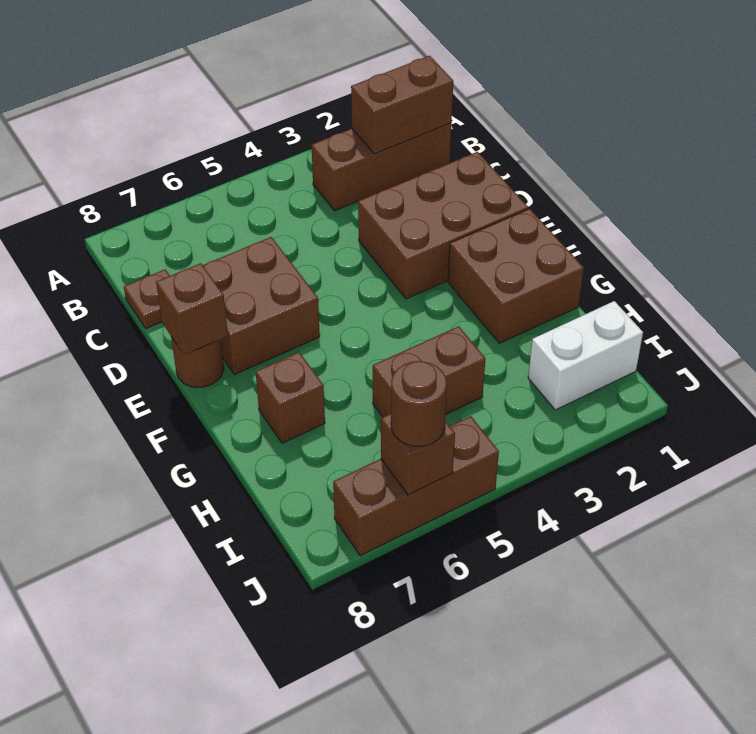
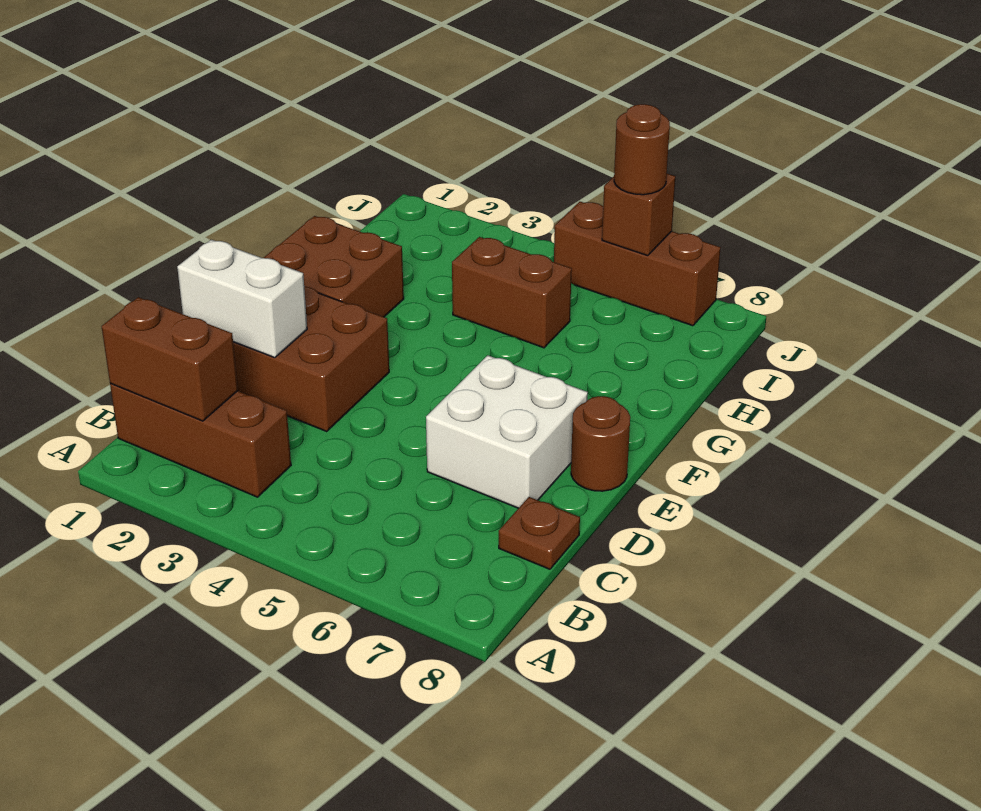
brown brick D6:E7 level 1 -> white brick D6:E7 level 1
brown brick E8 level 2 -> none
brown brick G7 level 1 -> none
white brick I1:I2 level 1 -> white brick D1:D2 level 2

